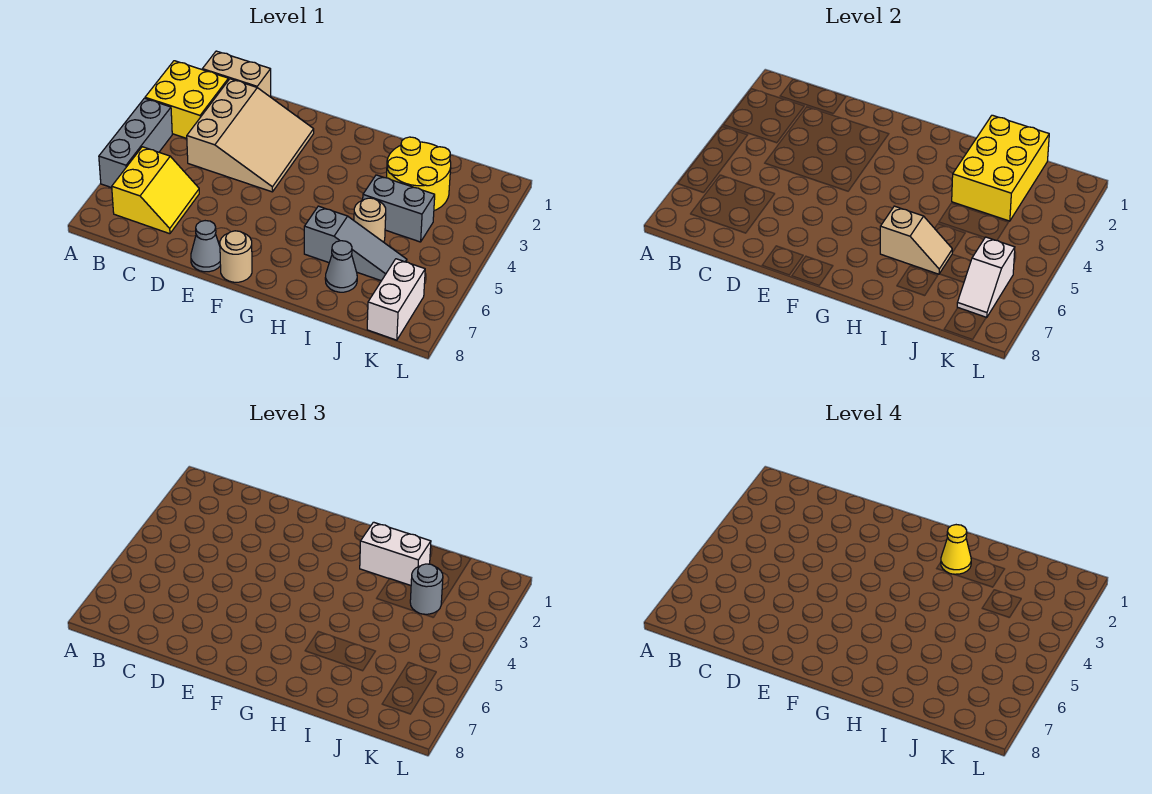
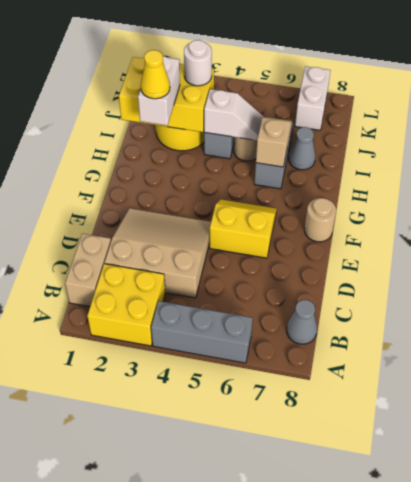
yellow slope B6:C7 level 1 top B -> yellow slope E5:F6 level 1 top E
grey cone E8 level 1 -> grey cone B8 level 1
grey round brick J3 level 3 -> white round brick J3 level 3
white slope K6:K7 level 2 top 6 -> white slope I4:I5 level 2 top 4
white brick K7:K8 level 1 -> white brick K7:L7 level 1

